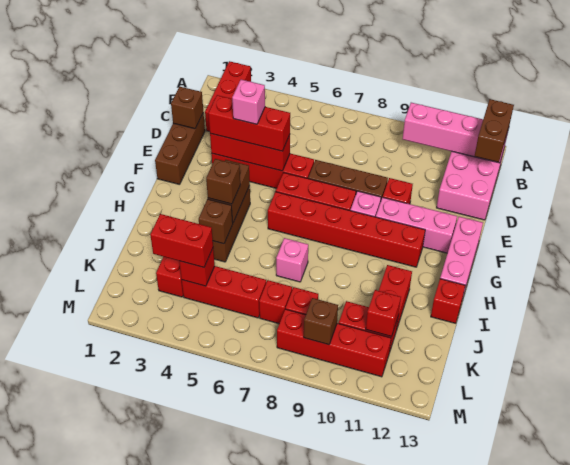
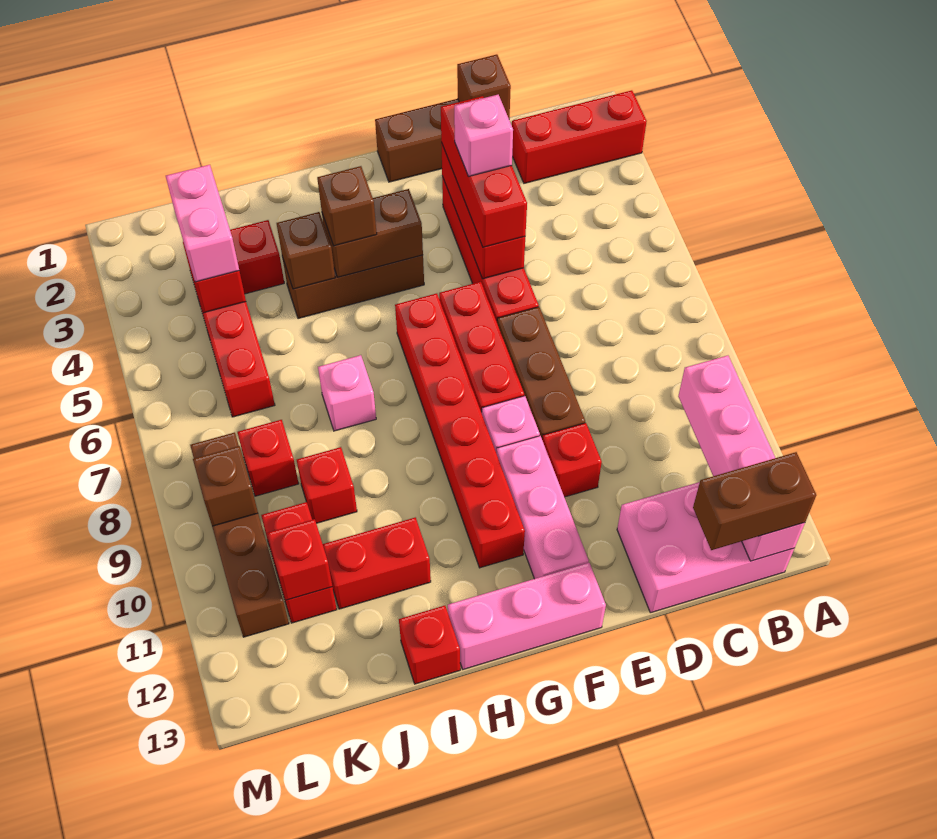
red brick K3:K4 level 3 -> pink brick K3:K4 level 3
red brick K7 level 1 -> red brick J9 level 1
red brick L8:L11 level 1 -> brown brick L8:L11 level 1

